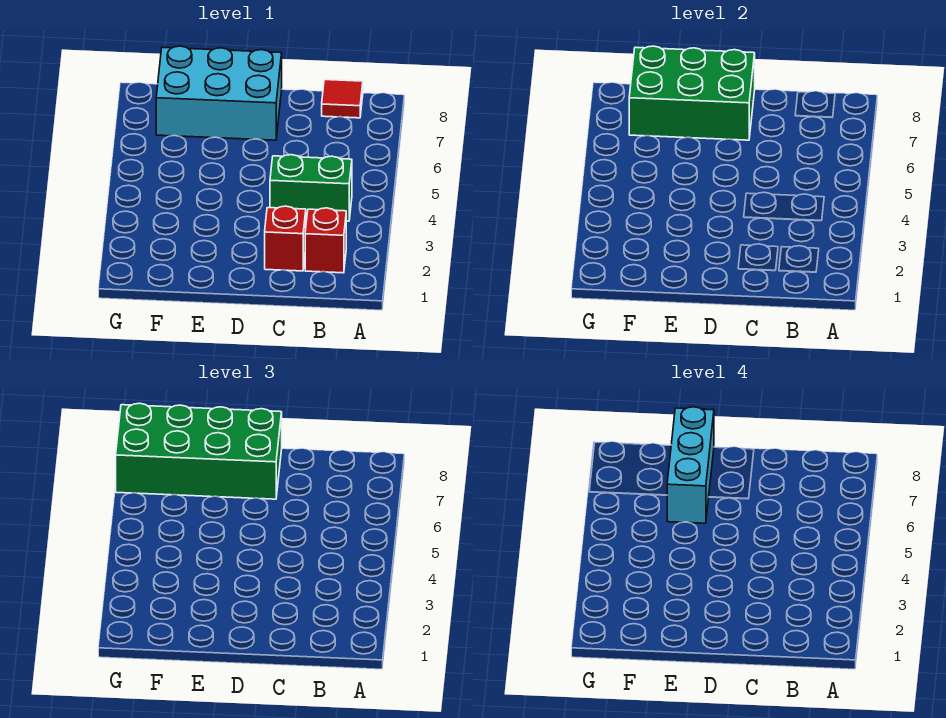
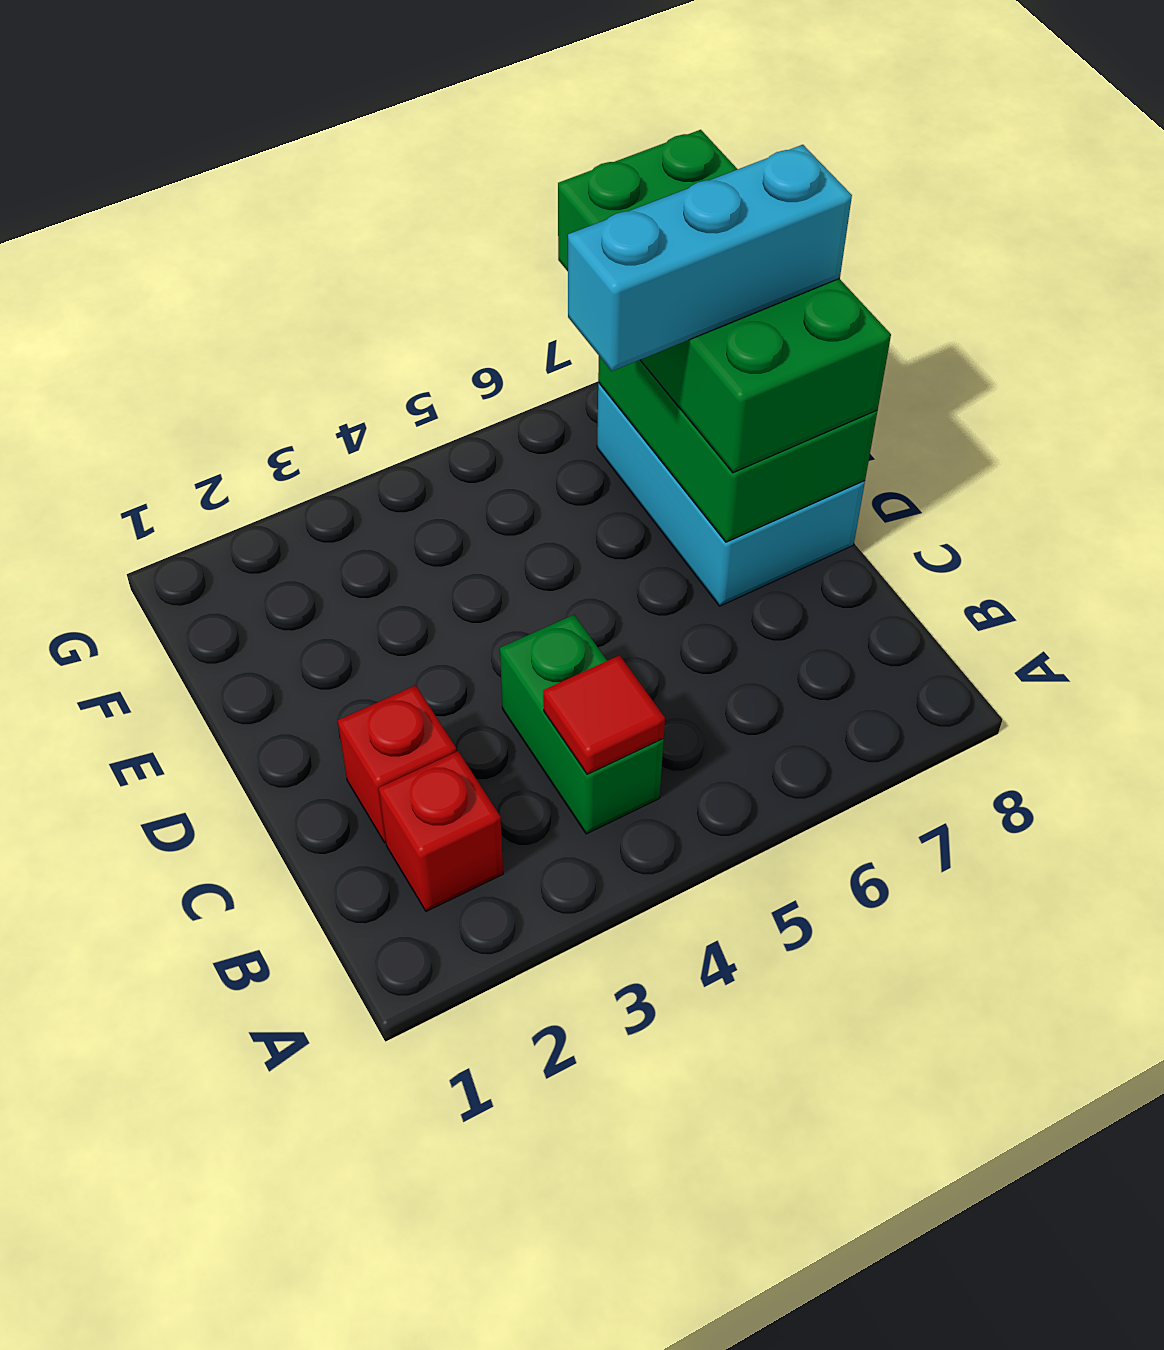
red tile B8 level 1 -> red tile B4 level 2

